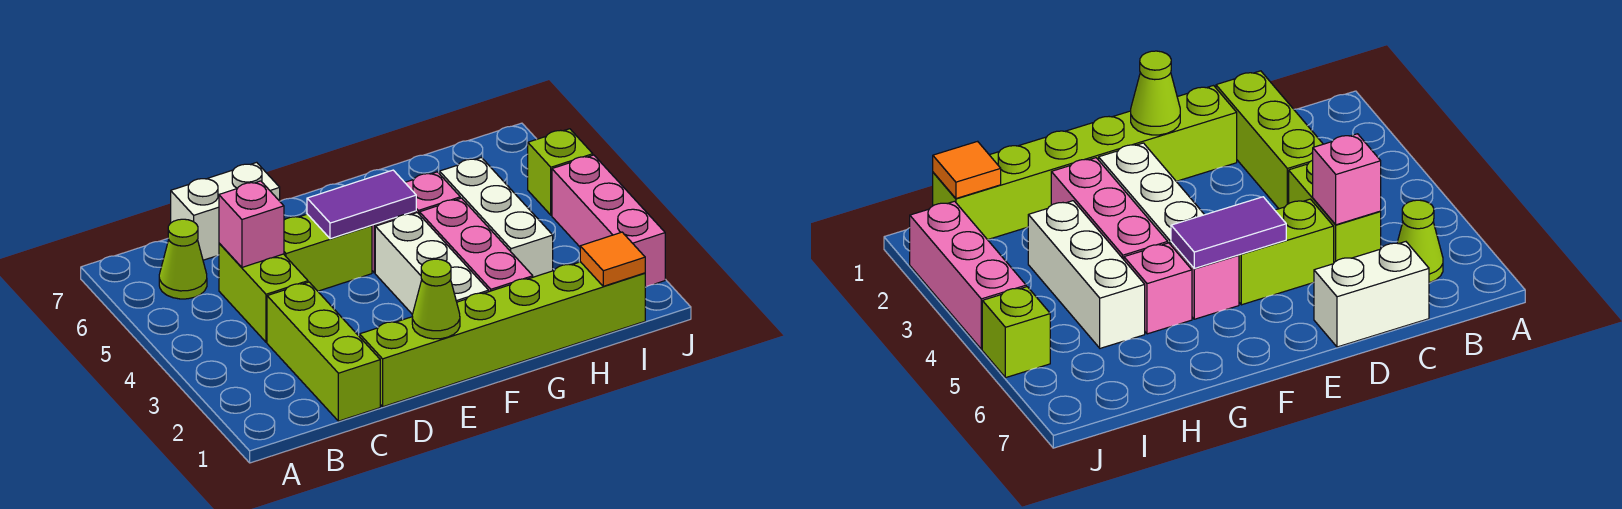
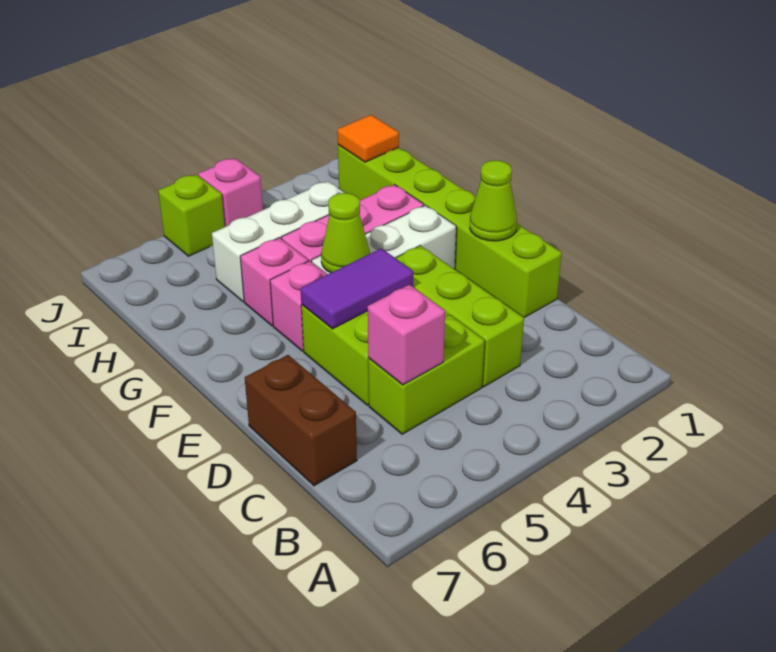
lime cone B6 level 1 -> lime cone F4 level 2
lime brick C1:C3 level 1 -> lime brick C3:E3 level 1
white brick C7:D7 level 1 -> brown brick C7:D7 level 1
purple tile E5:F5 level 2 -> purple tile E4:E5 level 2
pink brick J2:J4 level 1 -> pink brick J4 level 1

